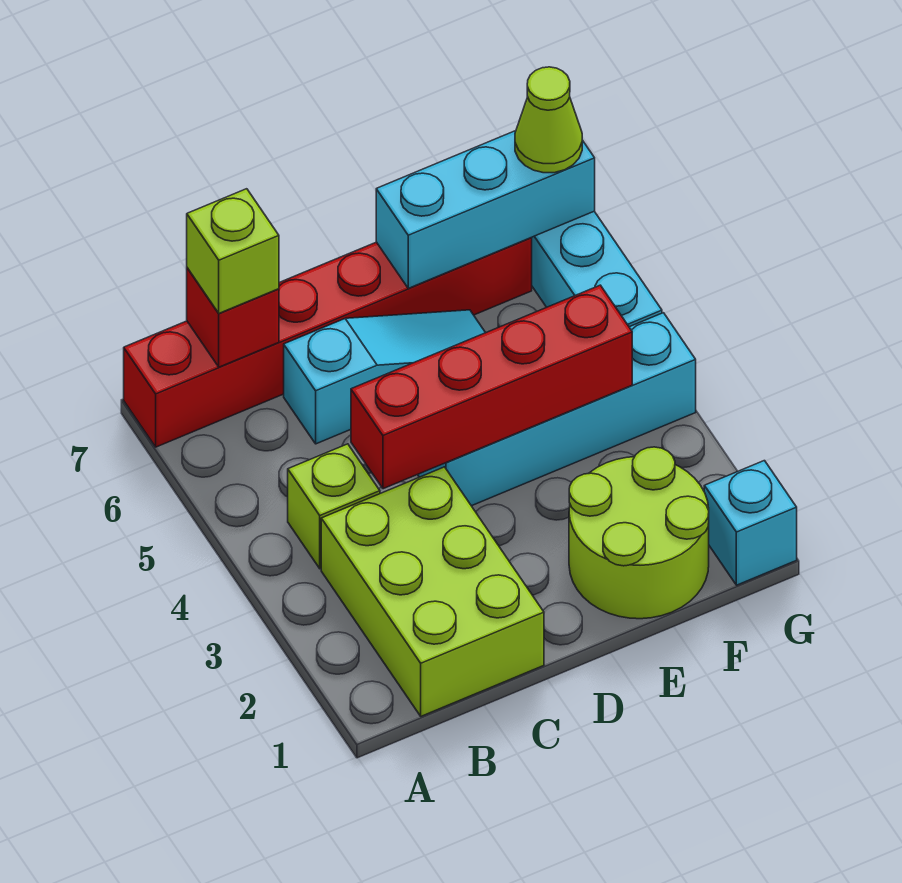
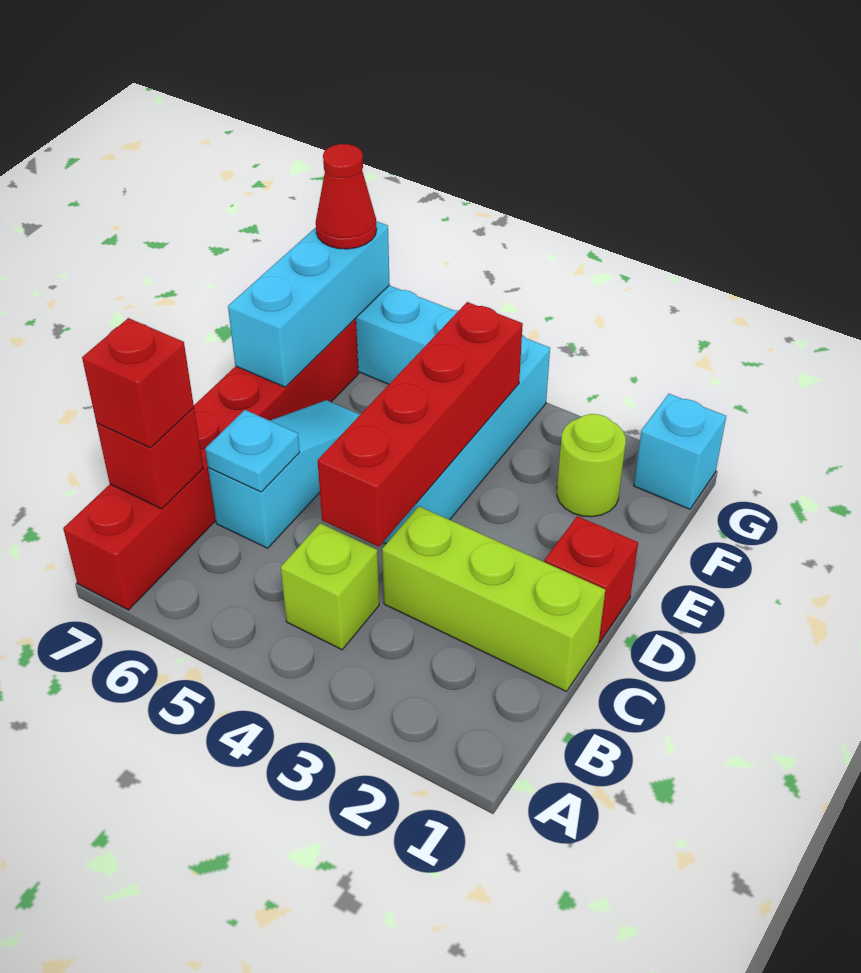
lime brick B1:C3 level 1 -> lime brick C1:C3 level 1
lime brick B7 level 3 -> red brick B7 level 3
none -> cyan plate C6 level 2
none -> red brick D1 level 1
lime round brick E1:F2 level 1 -> lime round brick F2 level 1
lime cone G7 level 3 -> red cone G7 level 3

